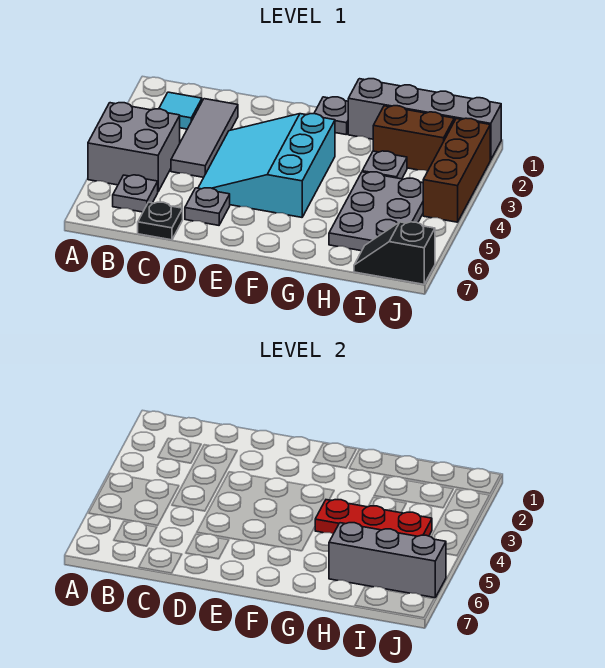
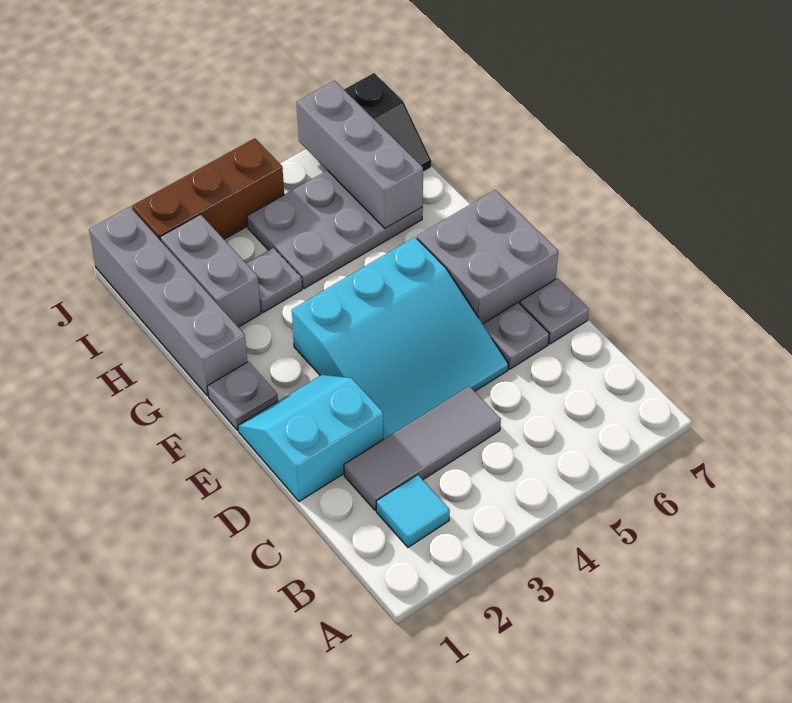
grey brick A4:B5 level 1 -> grey brick E6:F7 level 1
grey plate B6 level 1 -> grey plate D7 level 1
black plate C7 level 1 -> none
none -> cyan slope D1:E2 level 1 top D
red plate G4:I4 level 2 -> none
brown brick H2:I2 level 1 -> grey brick H2:I2 level 1

